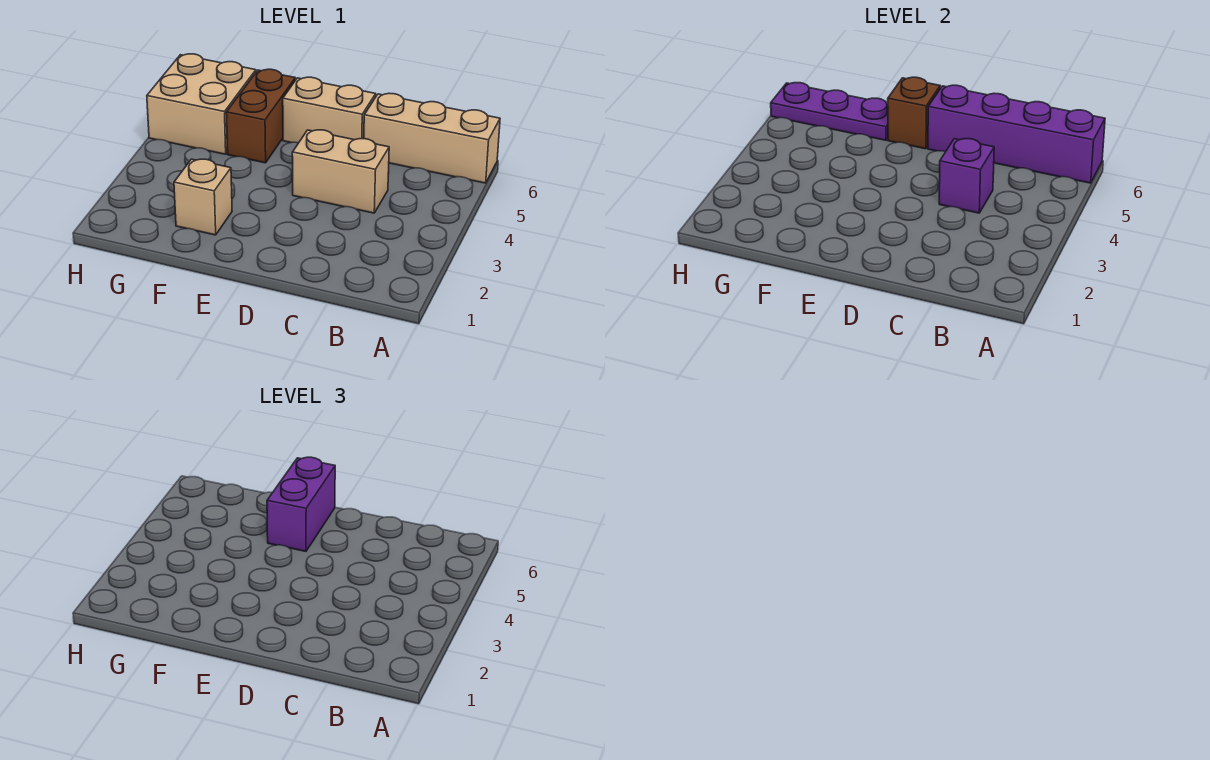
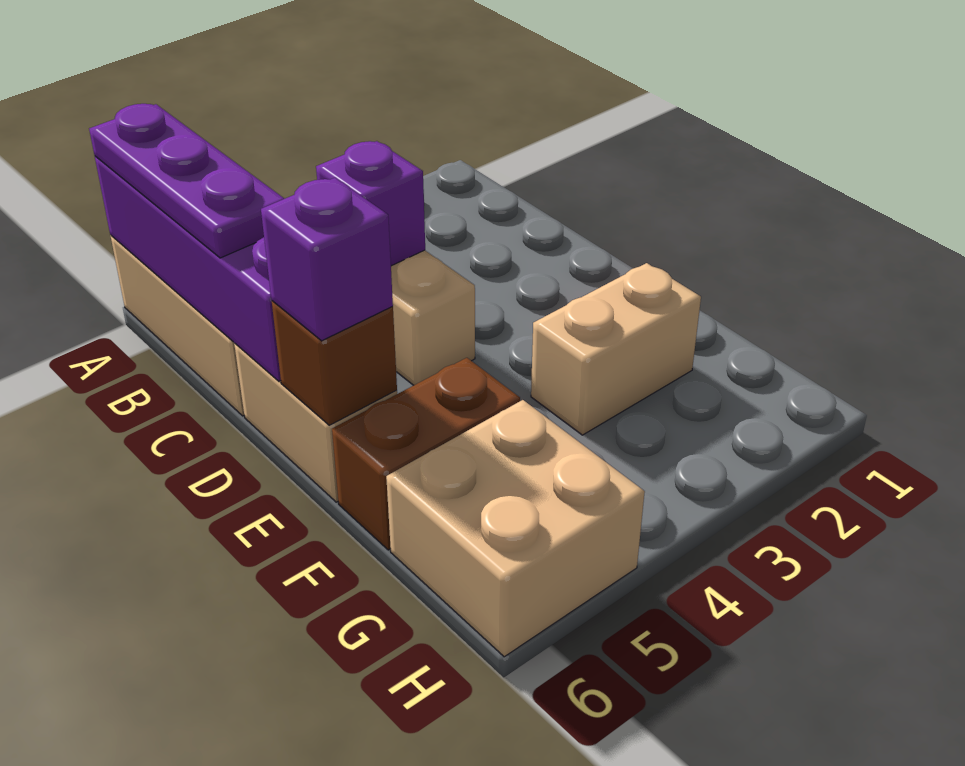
purple brick E5:E6 level 3 -> purple brick E6 level 3
tan brick F2 level 1 -> tan brick F2:F3 level 1
purple plate F6:H6 level 2 -> purple plate A6:C6 level 3

